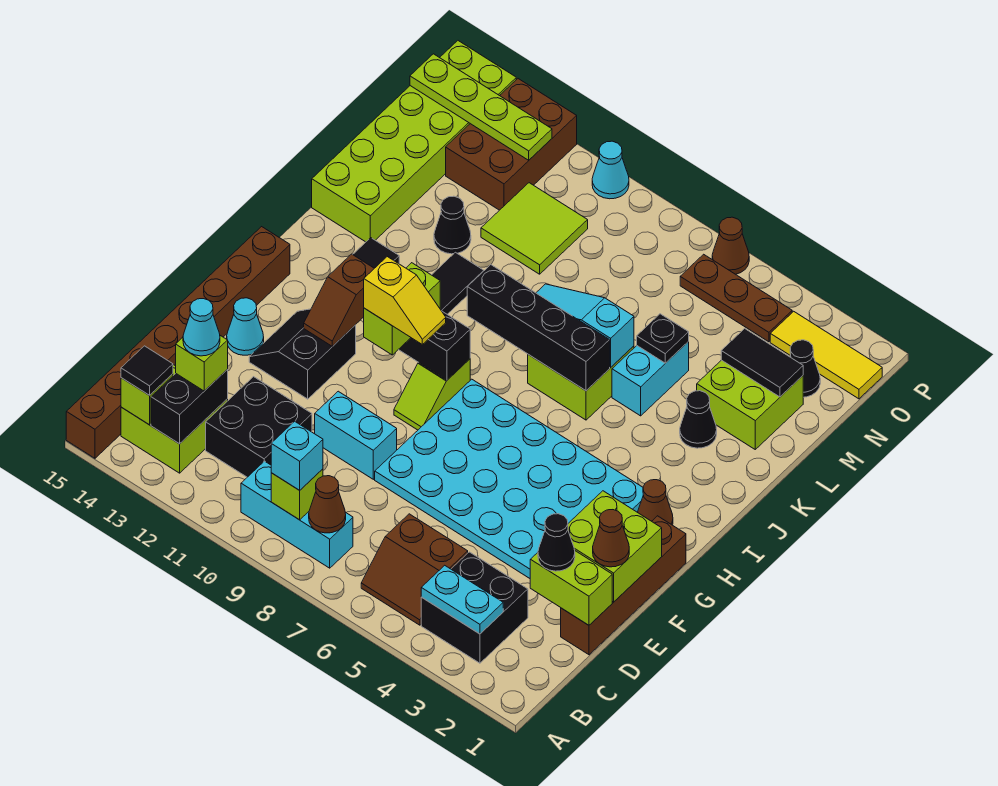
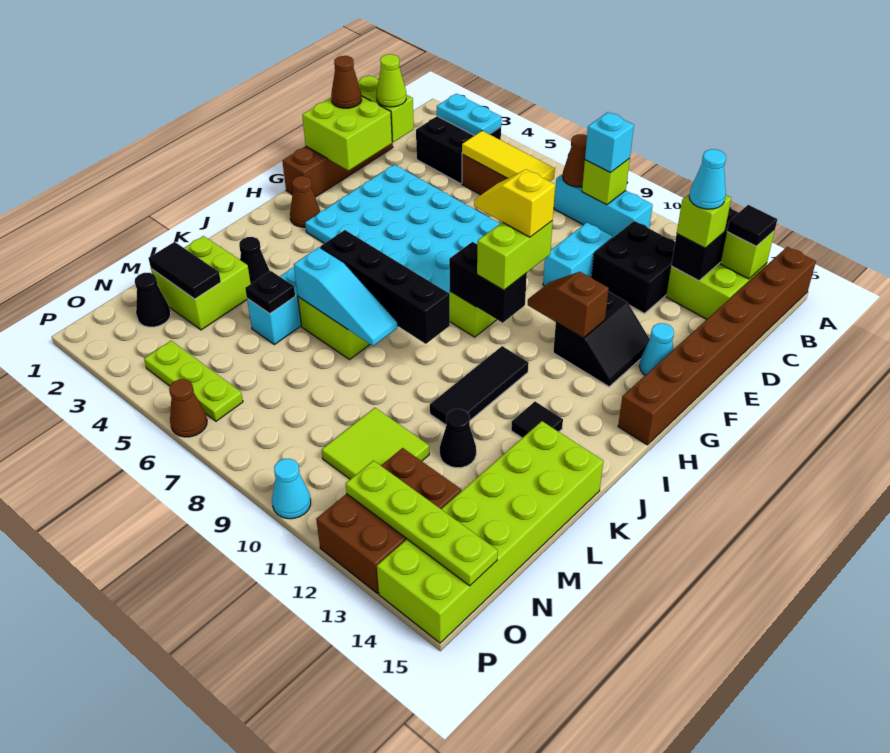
black cone D2 level 3 -> lime cone D2 level 3
cyan brick E9:E10 level 1 -> cyan brick D10:E10 level 1
brown slope G12:H12 level 2 top H -> brown slope G11:G12 level 2 top 12
yellow tile O1:O3 level 1 -> yellow tile C5:C7 level 2
brown plate O4:O6 level 1 -> lime plate O4:O6 level 1

